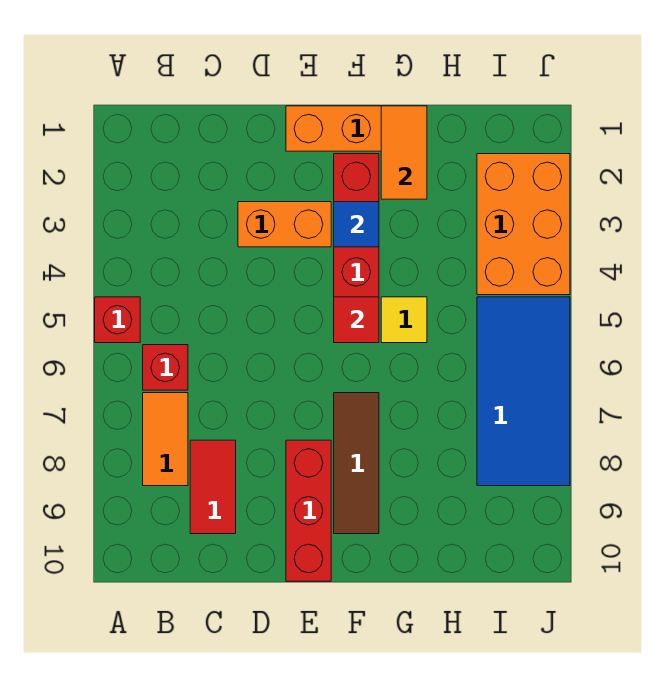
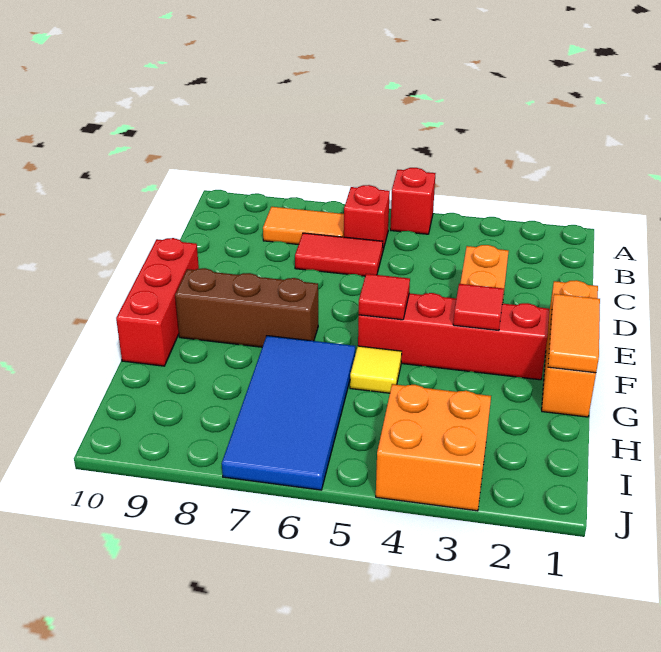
red tile C8:C9 level 1 -> red tile C6:C7 level 1
red brick E8:E10 level 1 -> red brick E10:G10 level 1
blue tile F3 level 2 -> red tile F3 level 2
brown tile F7:F9 level 1 -> brown brick F7:F9 level 1
orange tile G1:G2 level 2 -> orange tile F1:G1 level 2
orange brick I2:J4 level 1 -> orange brick I3:J4 level 1
blue tile I5:J8 level 1 -> blue tile G6:J7 level 1

